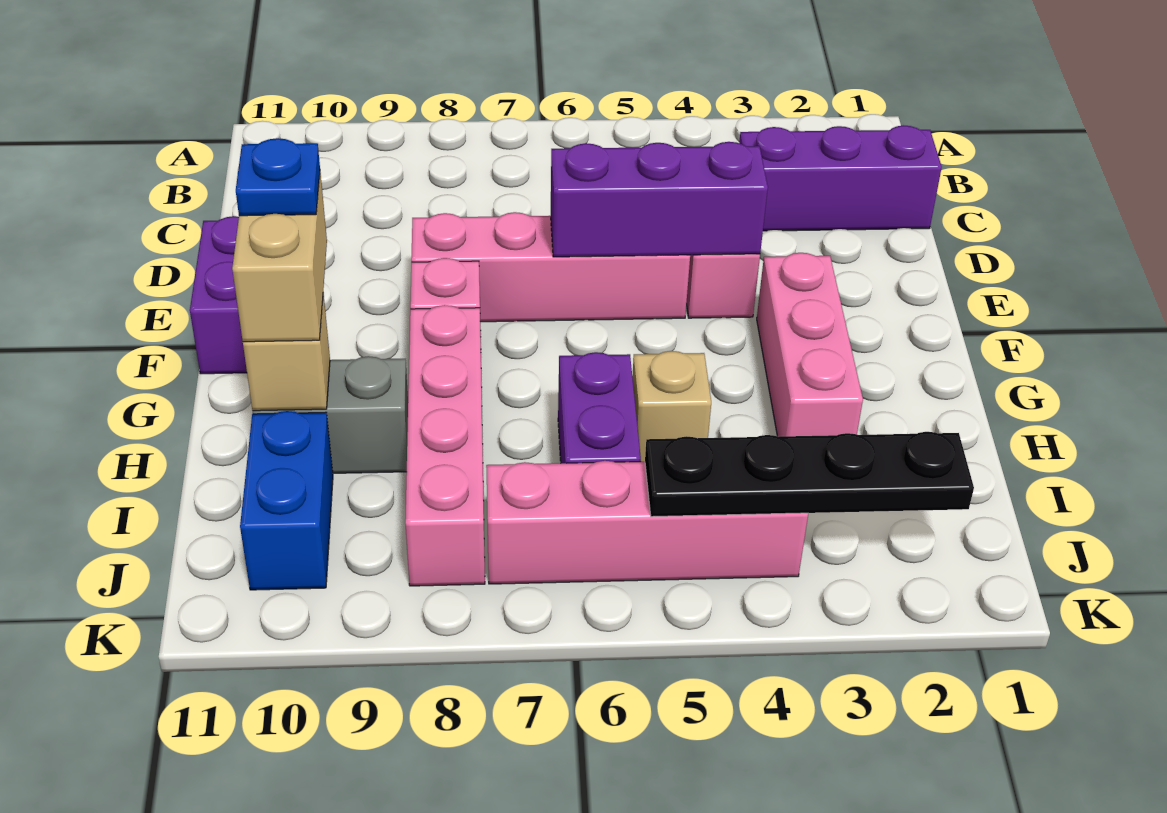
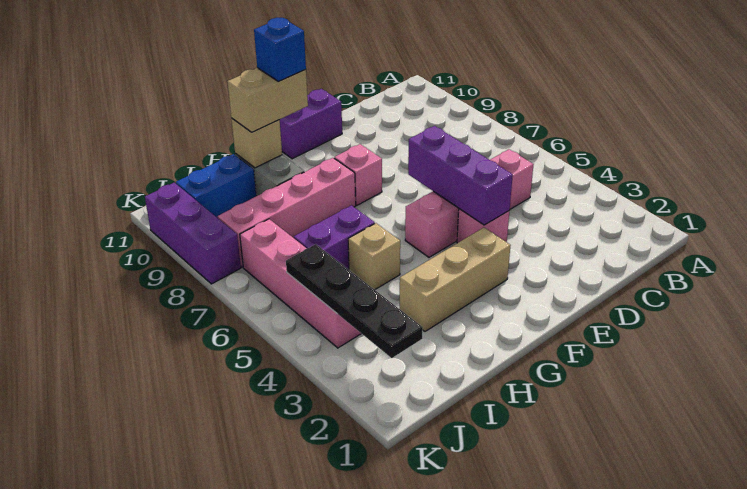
purple brick C1:C3 level 1 -> purple brick K8:K10 level 1
pink brick E5:E8 level 1 -> pink brick C5:F5 level 1
pink brick F3:H3 level 1 -> tan brick F3:H3 level 1
blue plate G10 level 4 -> blue brick G10 level 4

